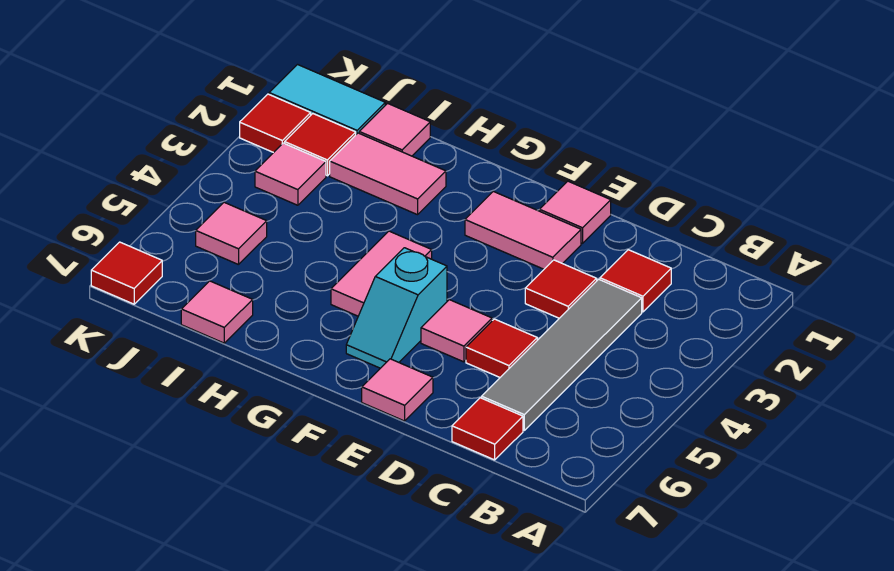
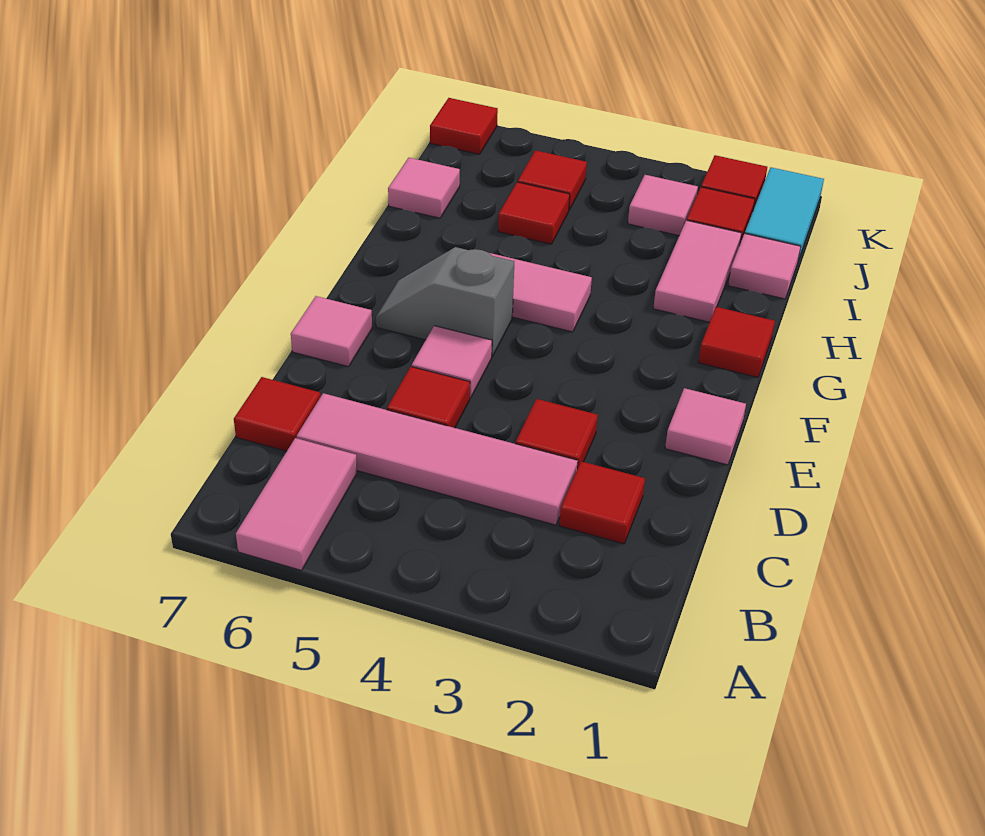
grey tile C3:C6 level 1 -> pink tile C3:C6 level 1
pink tile E2:F2 level 1 -> pink tile A6:B6 level 1
cyan slope F5:F6 level 1 top 5 -> grey slope F5:F6 level 1 top 5
none -> red tile G1 level 1
none -> red tile I5 level 1
pink tile J5 level 1 -> red tile J5 level 1

